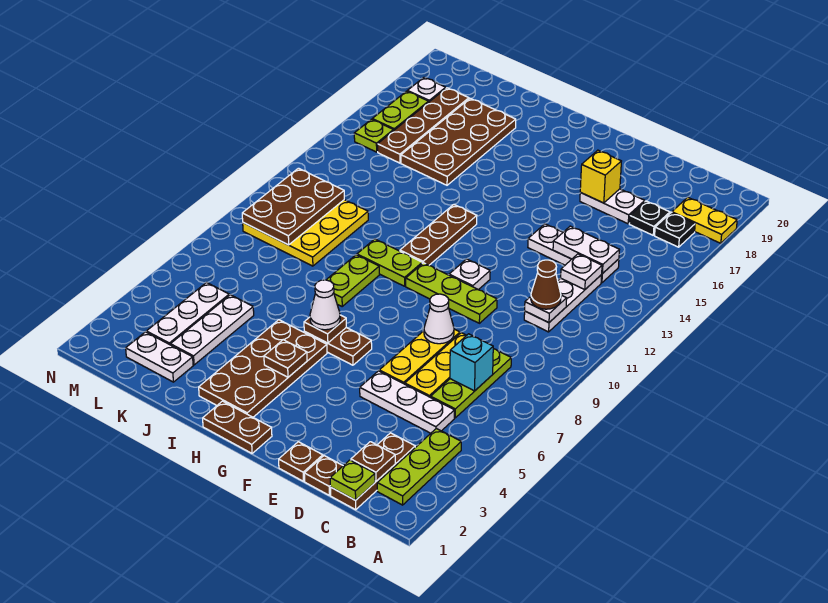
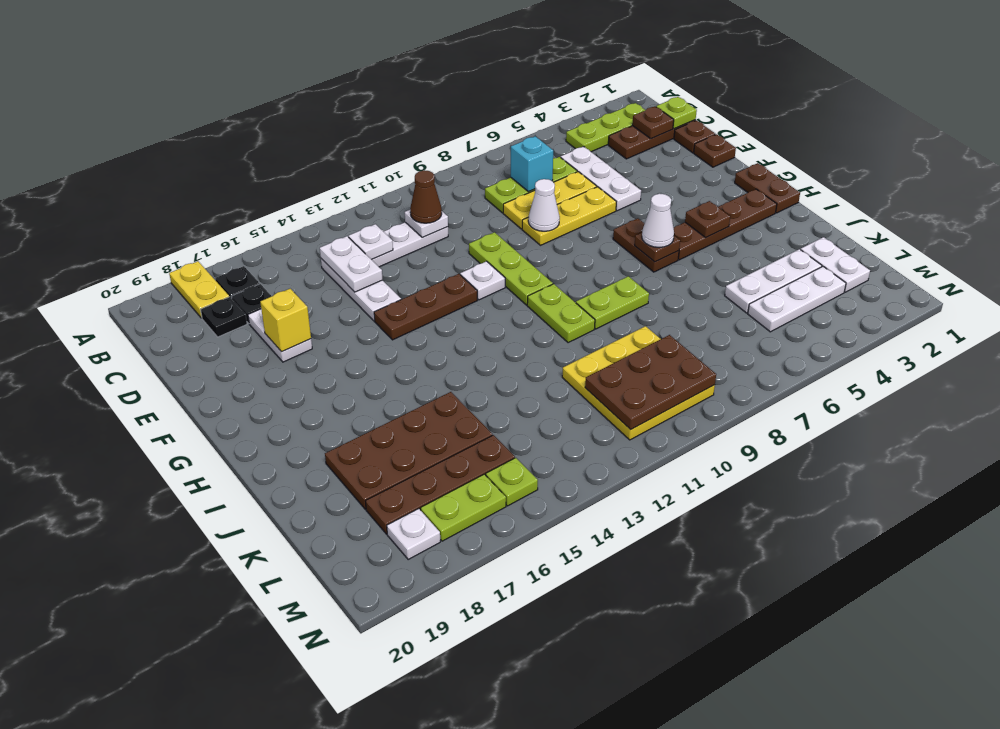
none -> black plate C18 level 1
brown plate H2:I5 level 1 -> brown plate H2:H5 level 1
brown plate H11:H13 level 1 -> brown plate F12:F14 level 1

